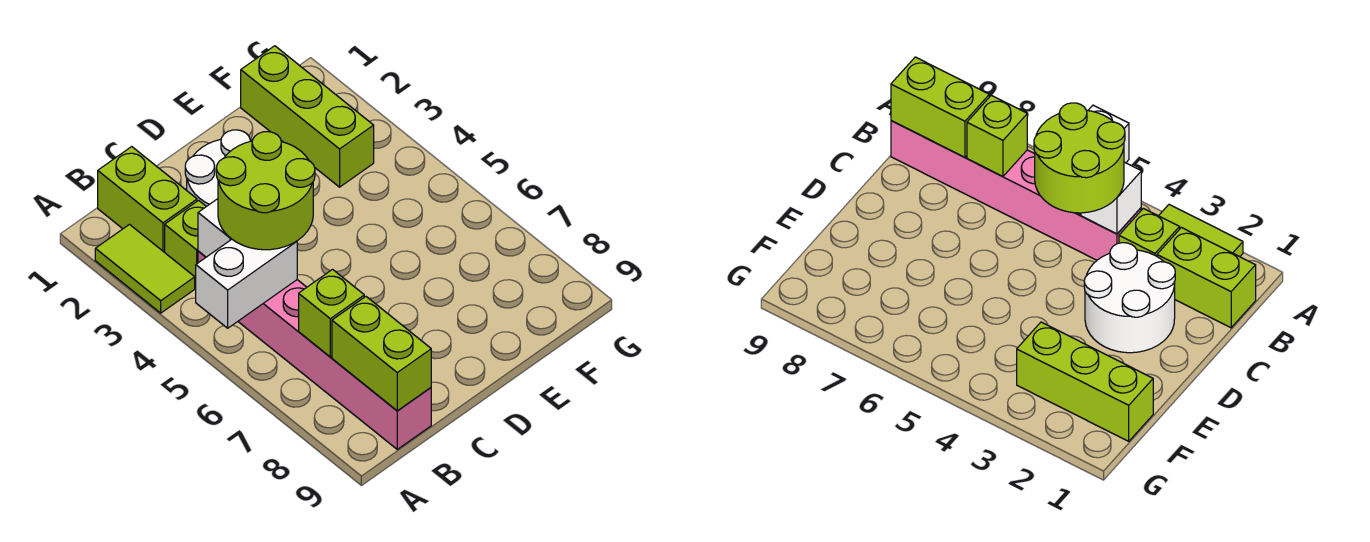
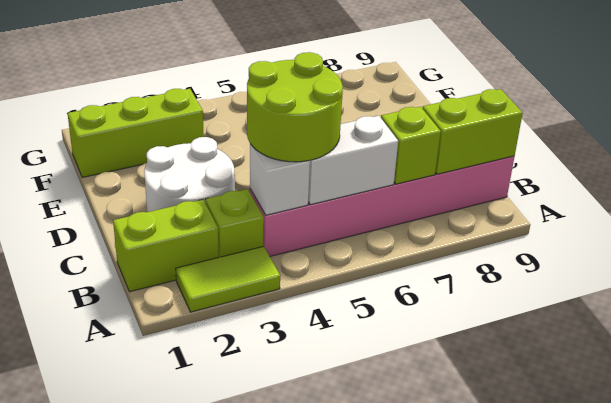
white brick A5:B5 level 2 -> white brick B5:B6 level 2

